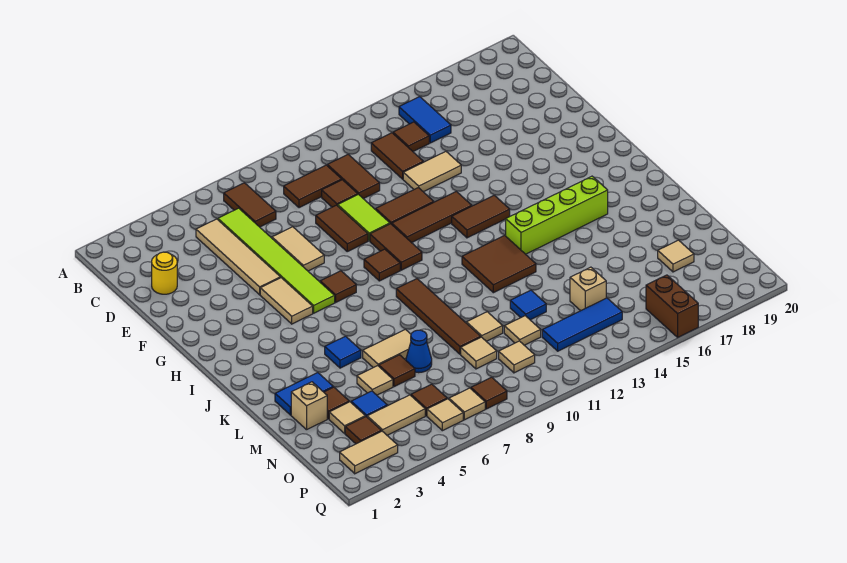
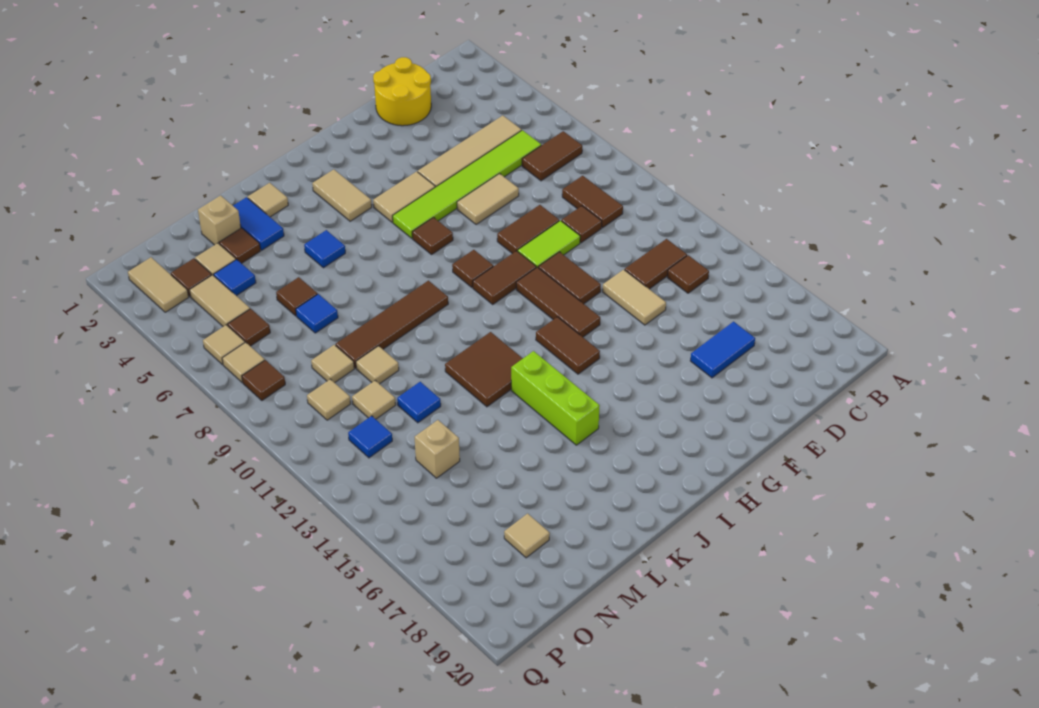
blue tile B15:C15 level 1 -> blue tile D17:E17 level 1
brown tile C11:D11 level 1 -> none
yellow round brick D2 level 1 -> yellow round brick D1:E2 level 1
lime brick J14:J17 level 1 -> lime brick J14:J16 level 1
tan tile L6:L7 level 1 -> tan tile I3:I4 level 1
tan tile M5 level 1 -> tan tile K2 level 1
blue cone M7 level 1 -> blue tile M7 level 1
blue tile O12:O14 level 1 -> blue tile O12 level 1
brown brick P16:Q16 level 1 -> none

